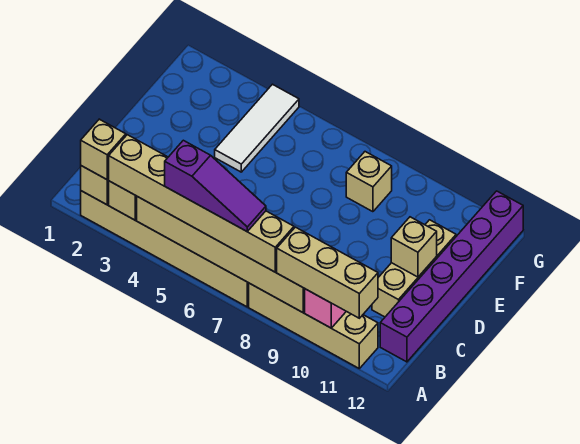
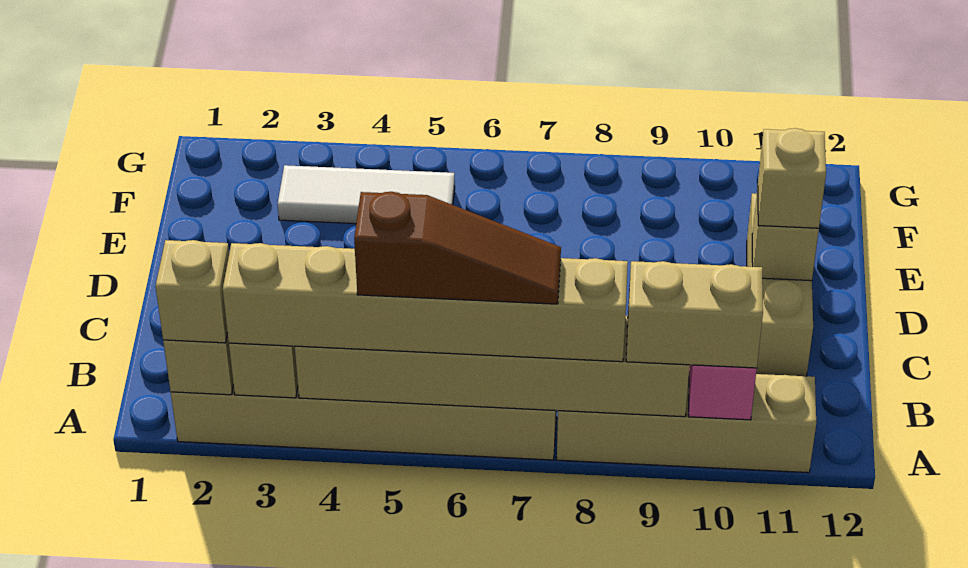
purple slope A5:A7 level 4 top 5 -> brown slope A5:A7 level 4 top 5
tan brick A9:A11 level 3 -> tan brick A9:A10 level 3
purple brick B12:G12 level 1 -> none
white tile E4:G4 level 1 -> white tile F3:F5 level 1
tan brick F8 level 1 -> tan brick D11 level 3

